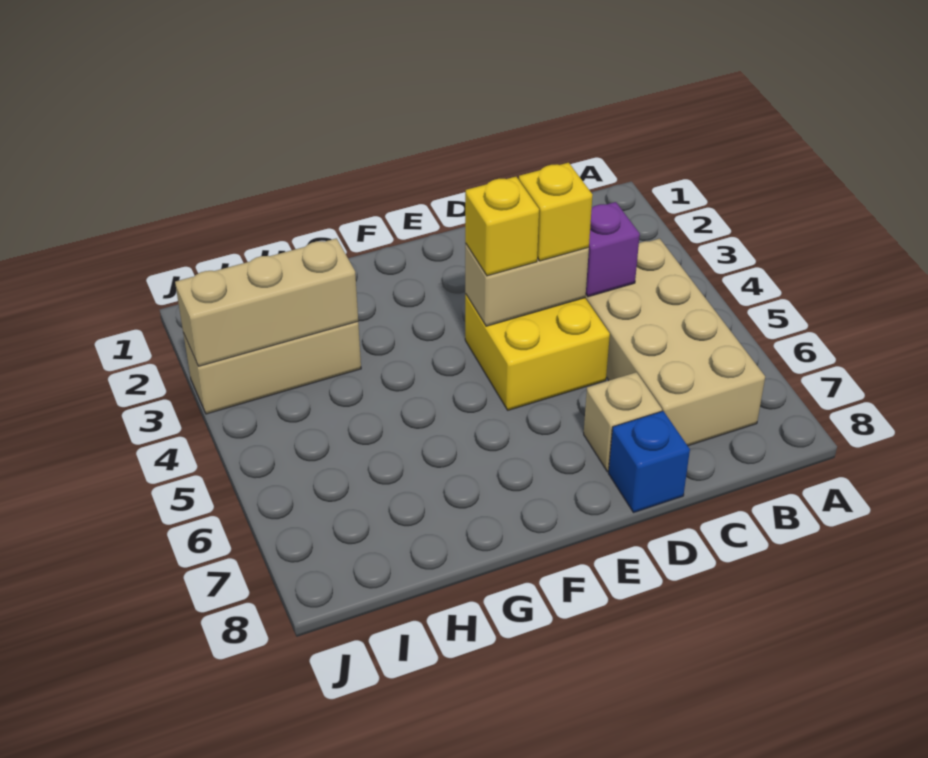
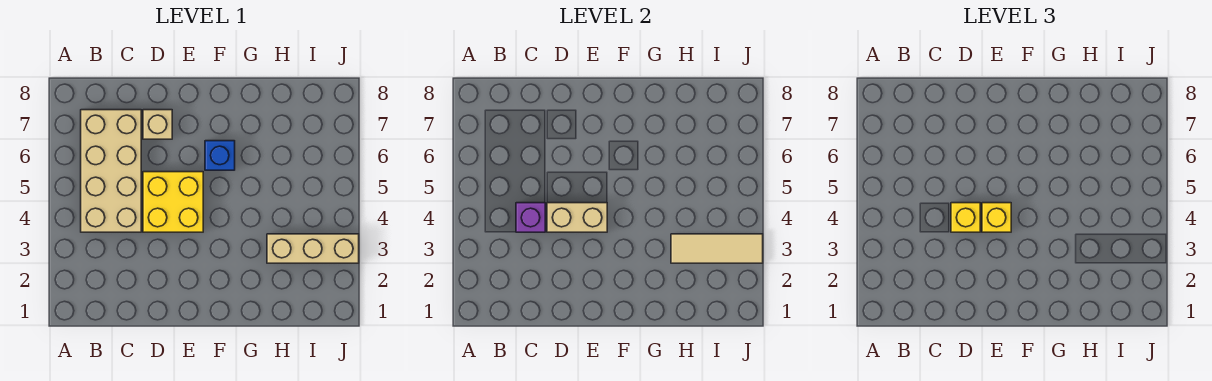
blue brick D8 level 1 -> blue brick F6 level 1
tan brick H3:J3 level 2 -> tan tile H3:J3 level 2

